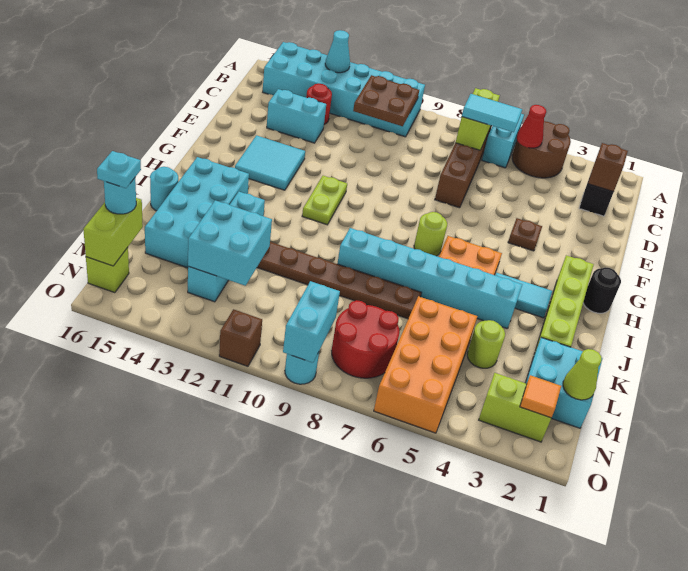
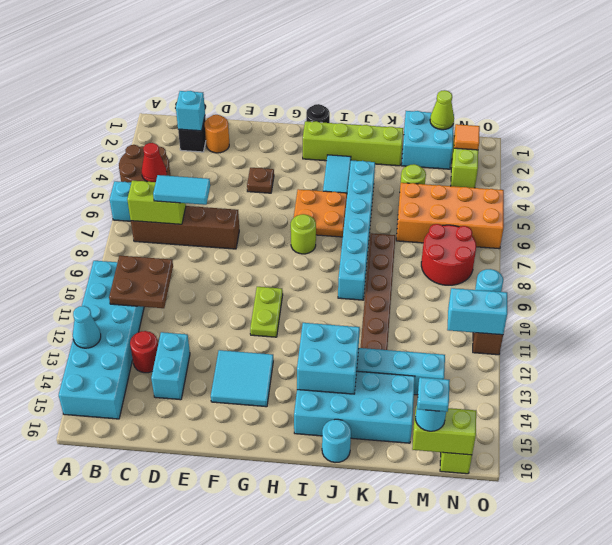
brown brick C2 level 2 -> cyan brick C2 level 2
cyan tile C6:C7 level 3 -> cyan tile C7:D7 level 3
none -> orange round brick D2 level 1
lime plate G11:H11 level 1 -> lime plate G10:G11 level 1
cyan brick L12:M13 level 2 -> cyan brick I13:J14 level 2
cyan brick N9:O9 level 2 -> cyan brick N11:O11 level 2

